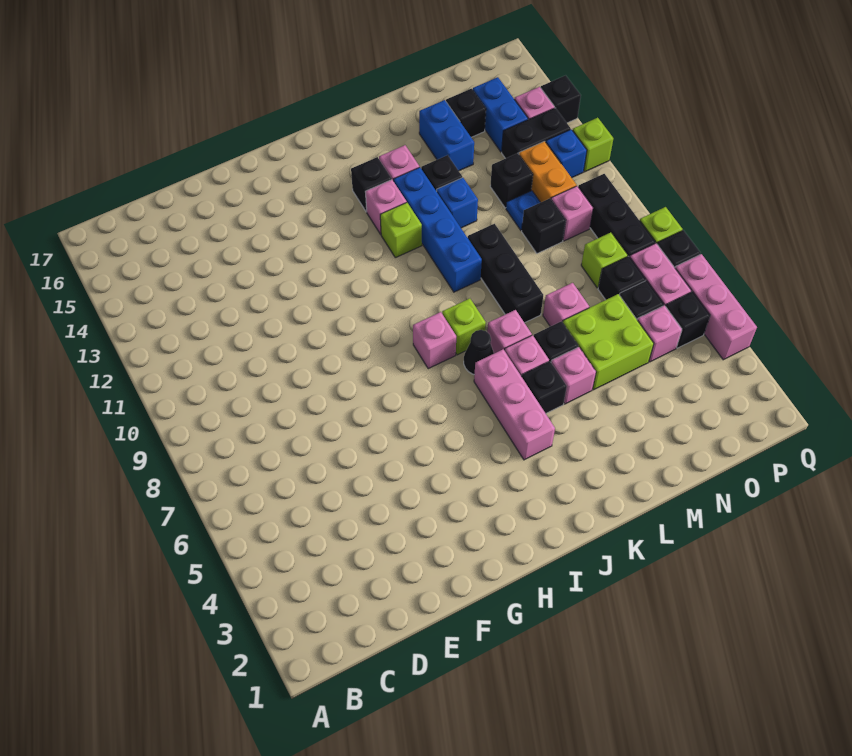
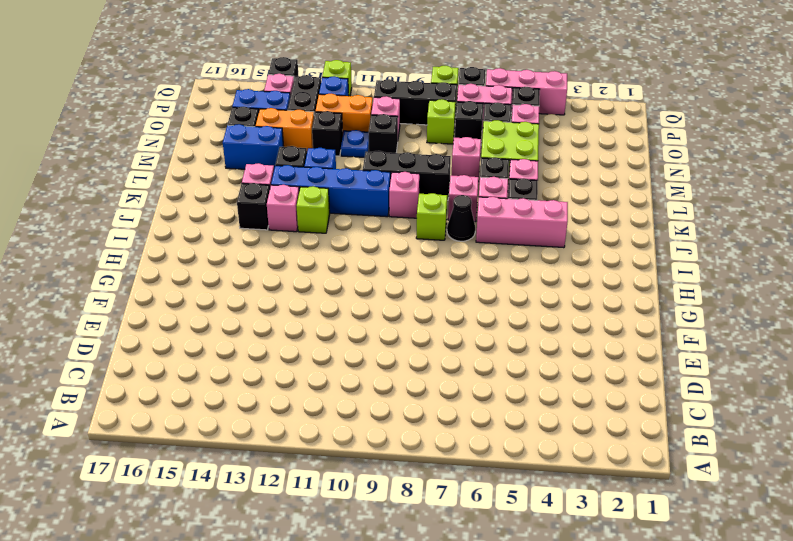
pink brick I8 level 1 -> pink brick K9 level 1
none -> orange brick N13:N14 level 1

